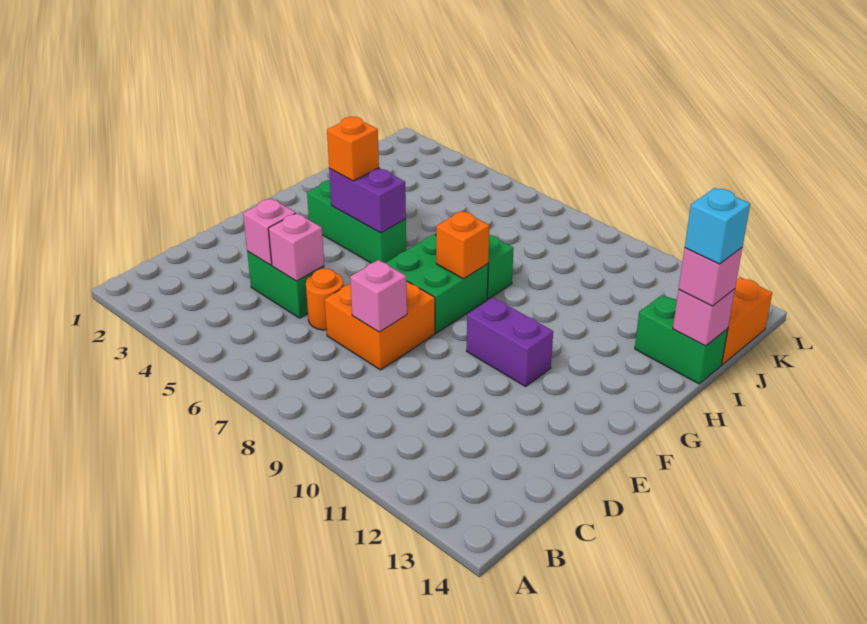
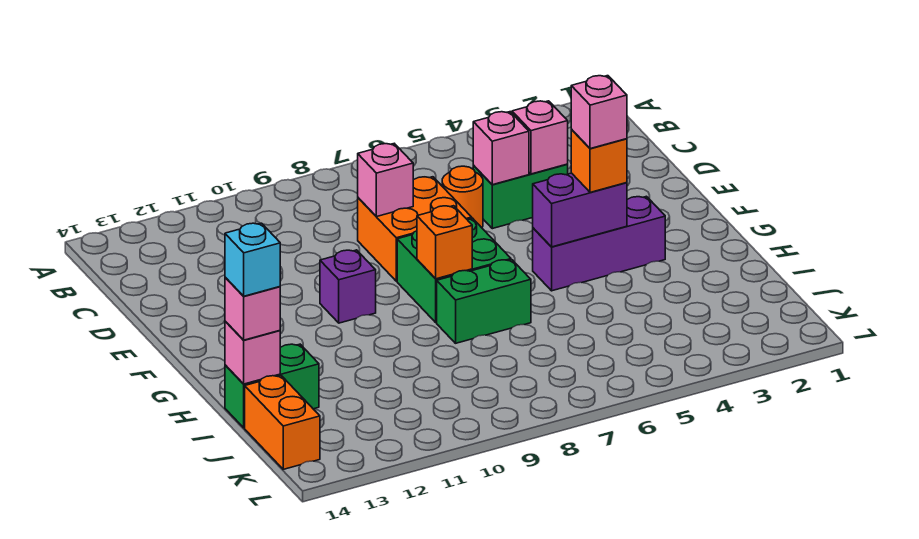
purple brick F10:F11 level 1 -> purple brick F10 level 1
green brick G3:G5 level 1 -> purple brick G3:G5 level 1
none -> pink brick G4 level 4

